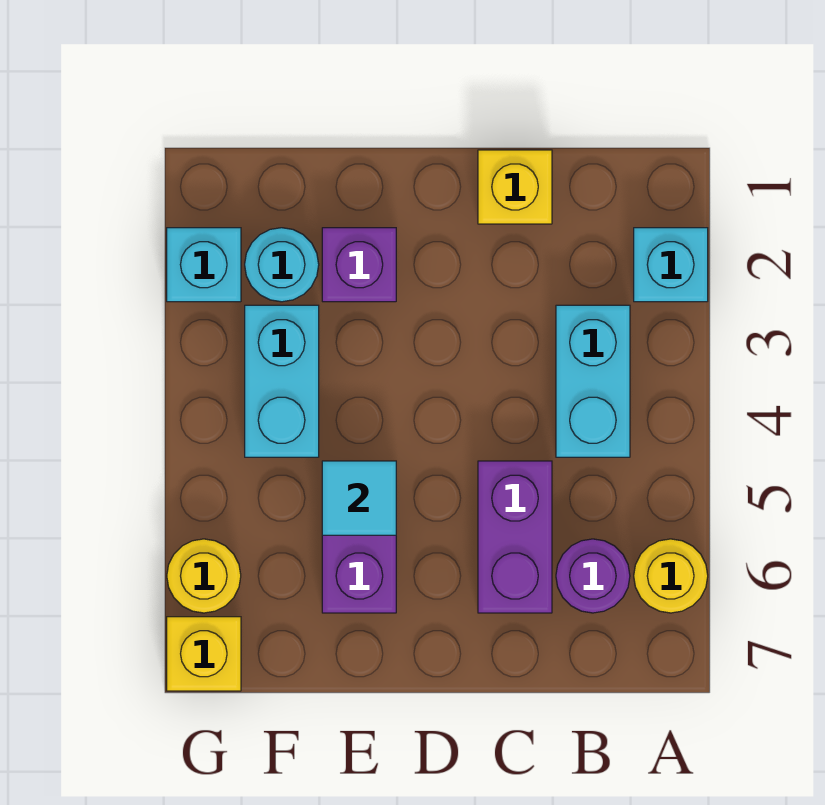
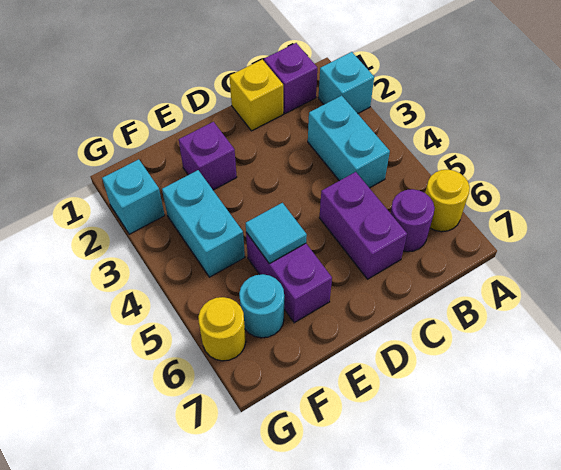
none -> purple brick B1 level 1
cyan round brick F2 level 1 -> cyan round brick F6 level 1
yellow brick G7 level 1 -> none

